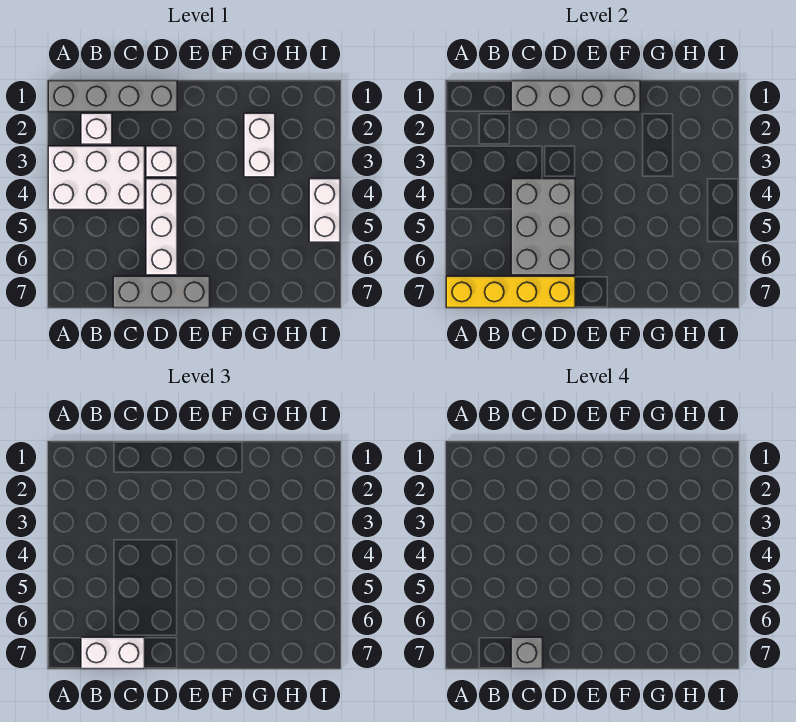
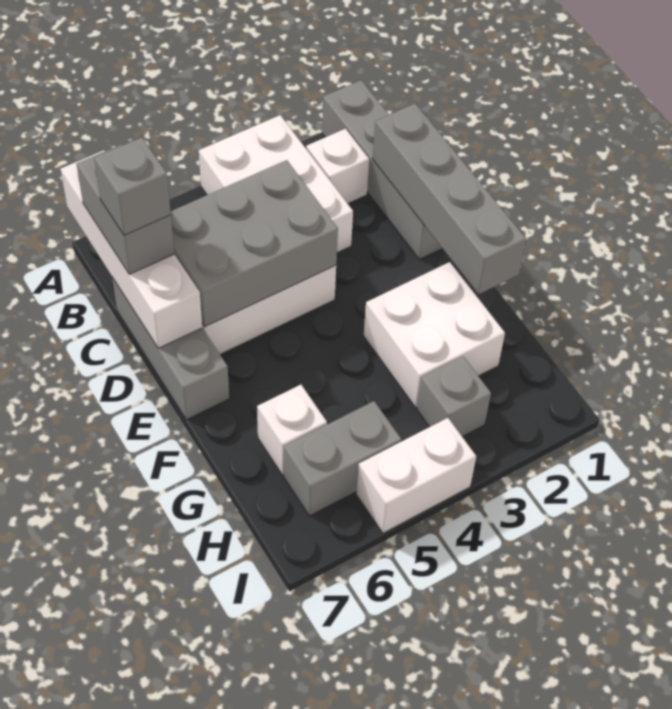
yellow brick A7:D7 level 2 -> white brick A7:D7 level 2
white brick B7:C7 level 3 -> grey brick B7:C7 level 3
white brick D3 level 1 -> white brick G6 level 1
white brick G2:G3 level 1 -> white brick F2:G3 level 1
none -> grey brick H3 level 1
none -> grey brick H5:H6 level 1

